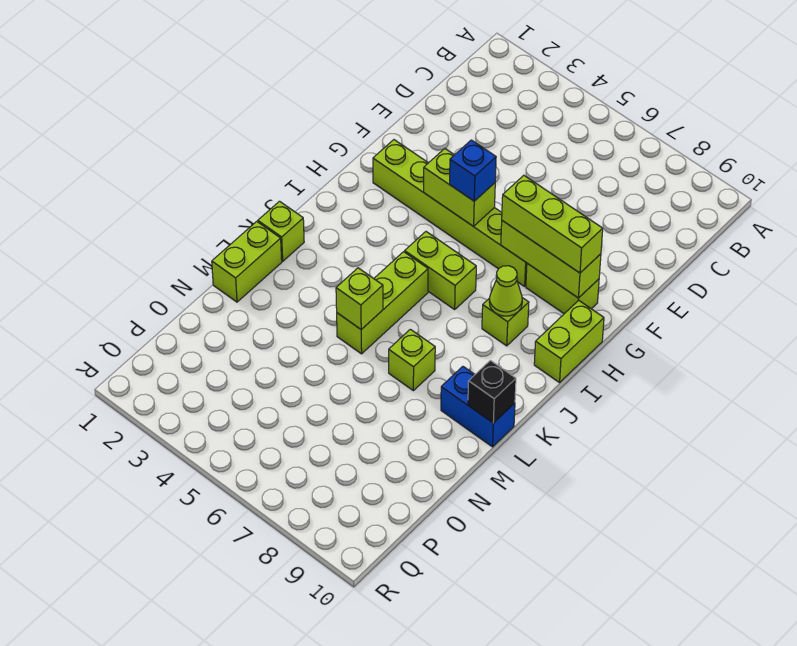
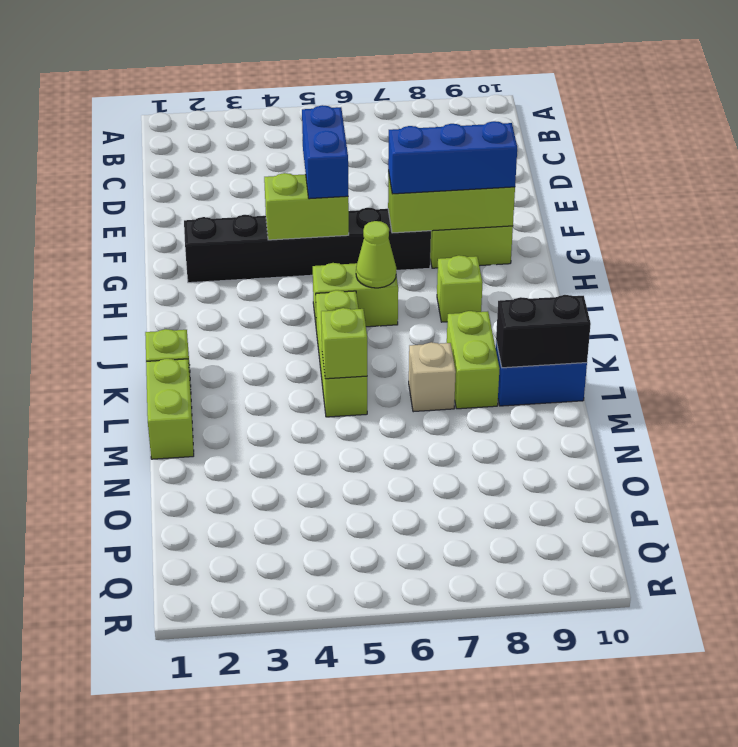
lime brick G2:G7 level 1 -> black brick G2:G7 level 1
blue brick G5 level 3 -> blue brick F5:G5 level 3
lime brick G7:G9 level 3 -> blue brick G7:G9 level 3
lime brick H10:I10 level 1 -> lime brick K8:L8 level 1
lime cone I8 level 2 -> lime cone I6 level 2
lime brick L7 level 1 -> tan brick L7 level 1
black brick L10 level 2 -> black brick L9:L10 level 2

